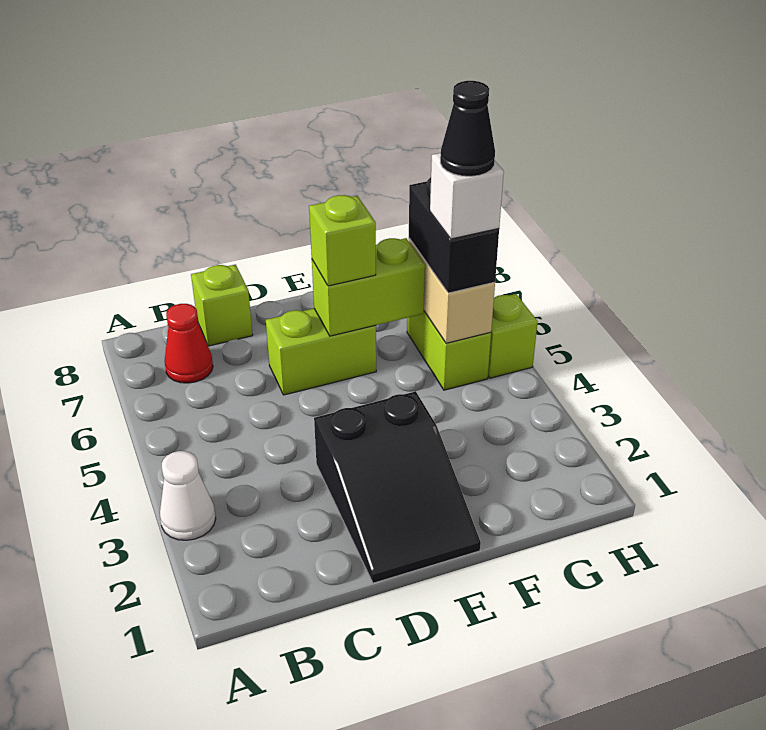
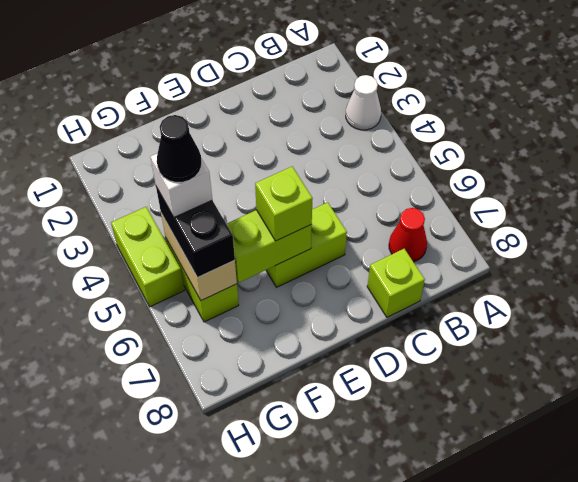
black slope D1:E3 level 1 top 3 -> none
lime brick H5 level 1 -> lime brick H4:H5 level 1

